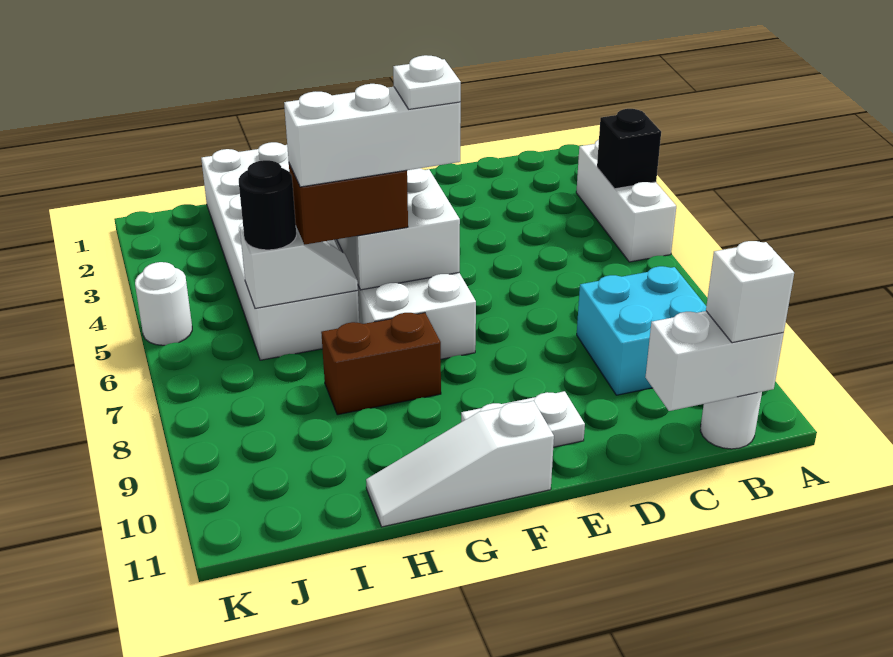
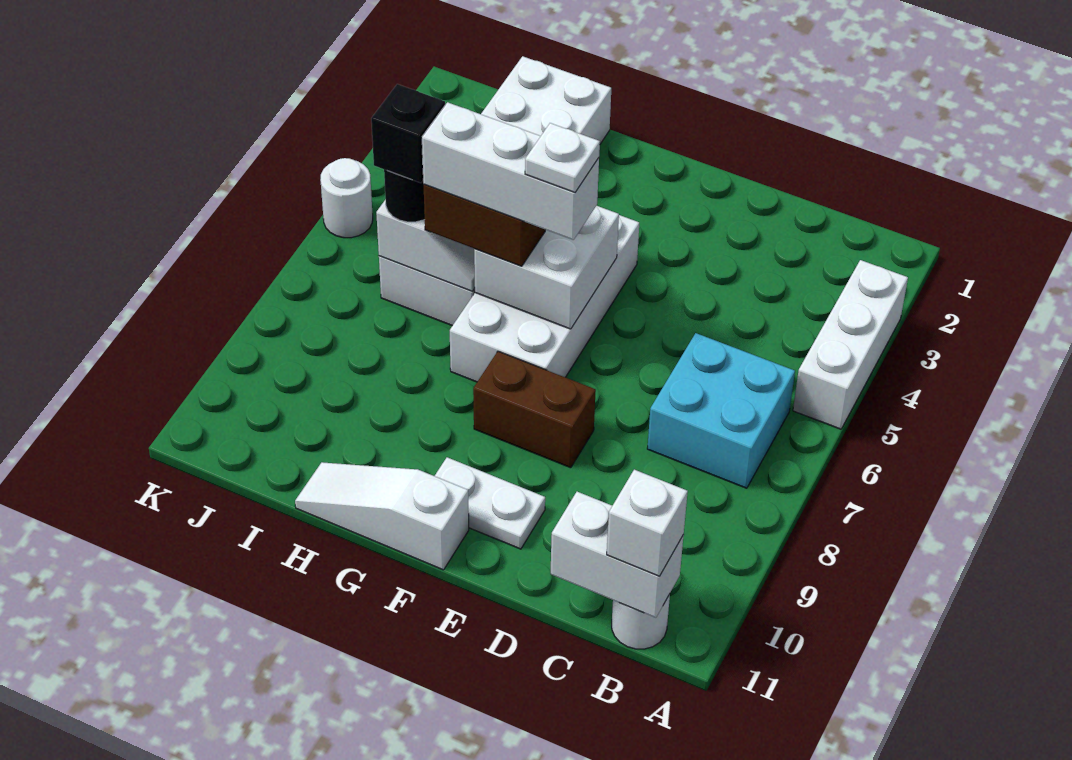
black brick A4 level 2 -> black brick I6 level 4
cyan brick B8:C9 level 1 -> cyan brick B6:C7 level 1
brown brick G8:H8 level 1 -> brown brick E8:F8 level 1

